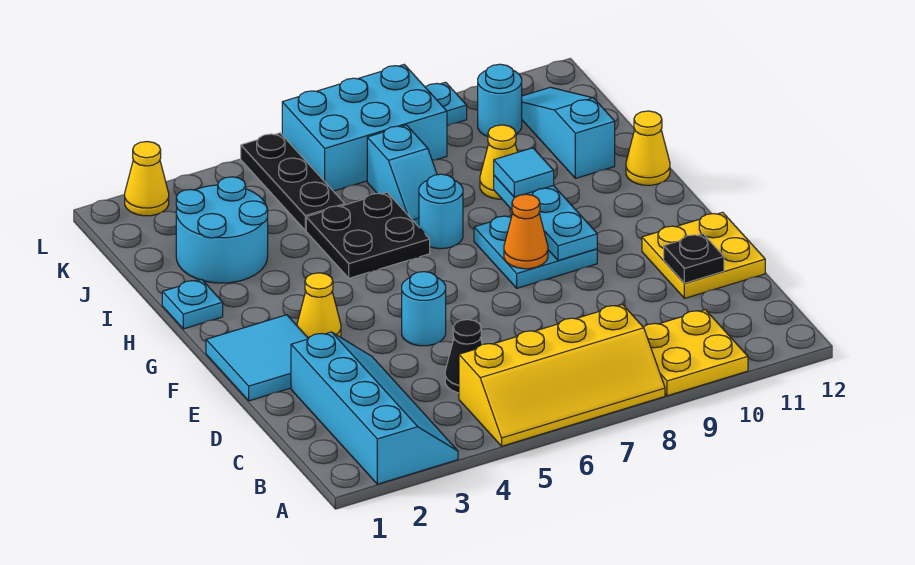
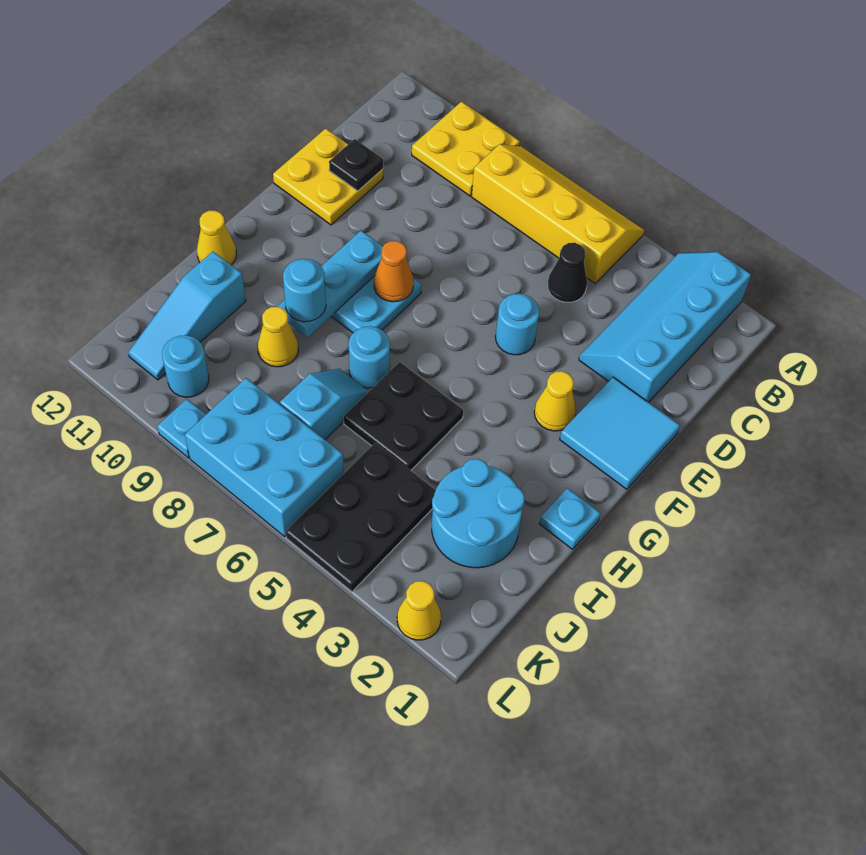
cyan tile H9 level 3 -> cyan round brick H9 level 3
black plate J5:L5 level 1 -> black plate J4:L5 level 1

